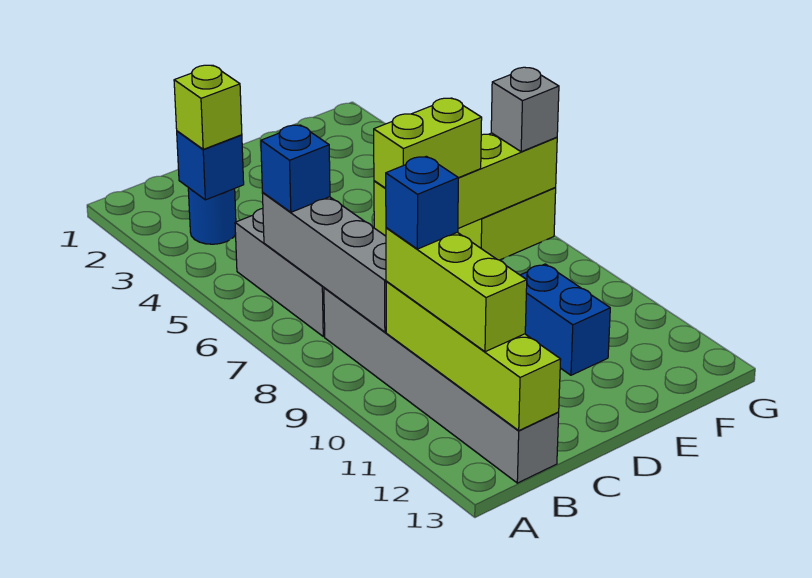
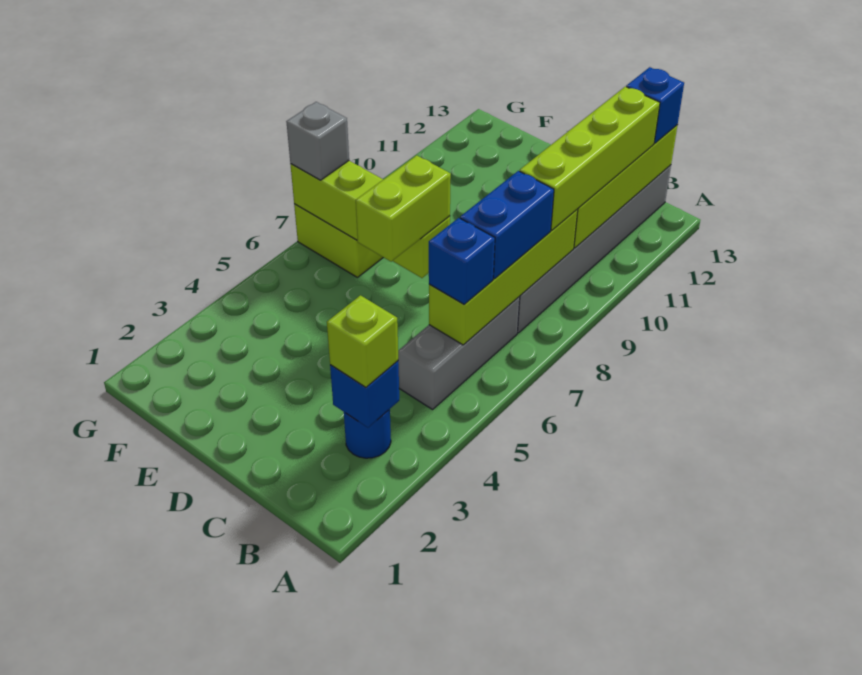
grey brick B6:B9 level 2 -> lime brick B6:B9 level 2
lime brick B10:B12 level 3 -> lime brick B9:B12 level 3
blue brick B10 level 4 -> blue brick B13 level 3
lime brick D7:E7 level 3 -> lime brick D6:D7 level 3
blue brick E10:E11 level 1 -> blue brick B7:B8 level 3

